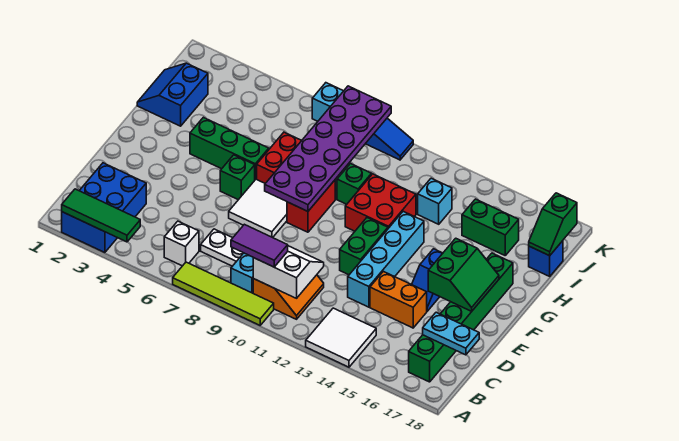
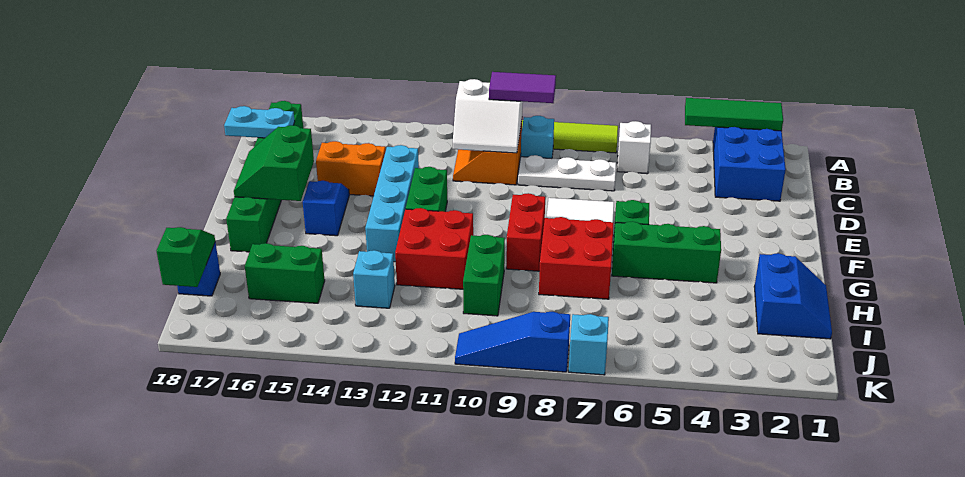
white tile A13:B14 level 1 -> none
purple plate F8:K9 level 2 -> none
green brick H10 level 1 -> green brick H10:I10 level 1

